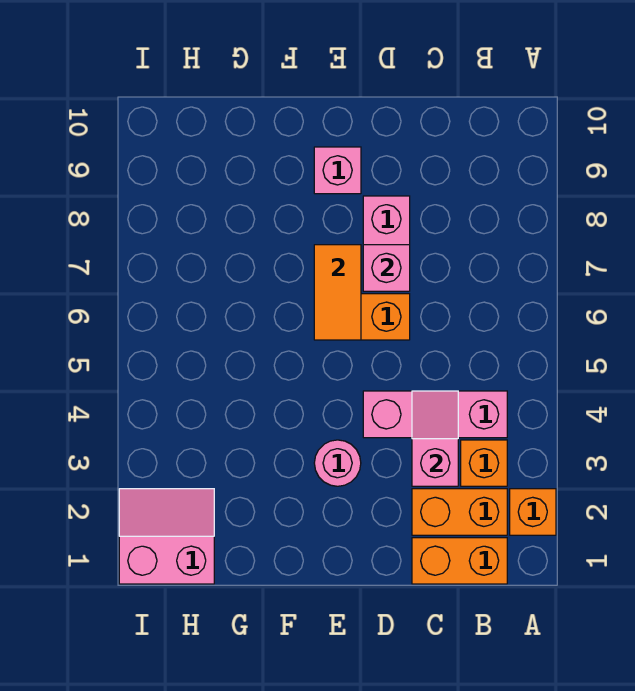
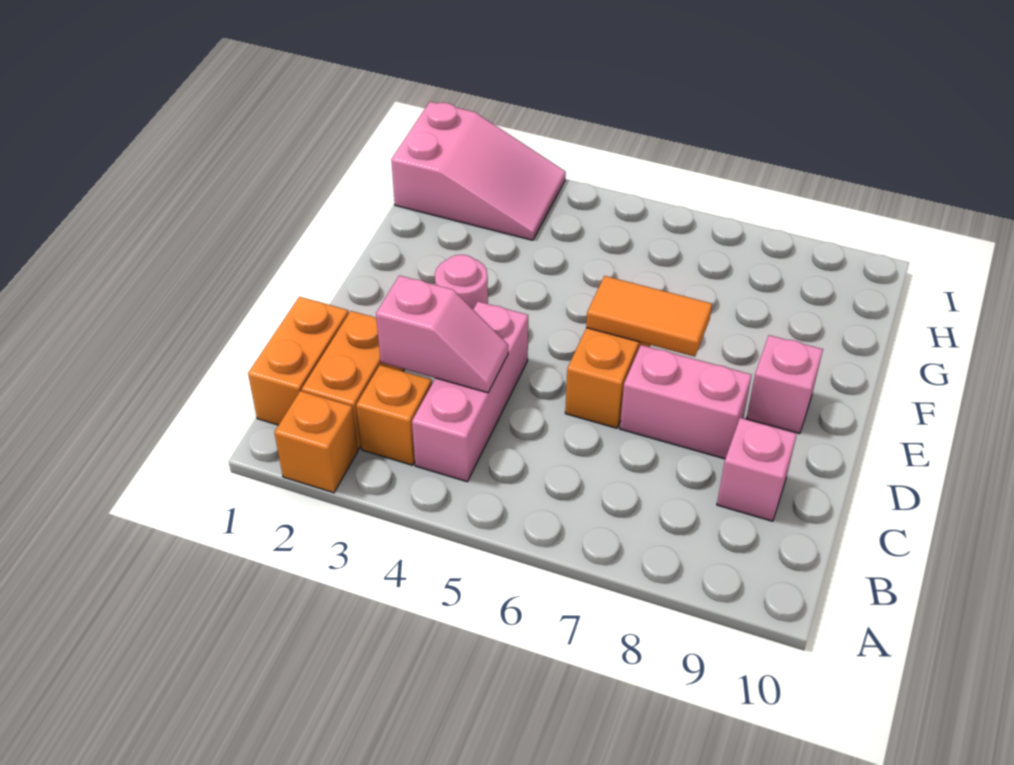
pink brick D7 level 2 -> pink brick C9 level 1
pink slope H1:I2 level 1 top 1 -> pink slope H1:I3 level 1 top 1

